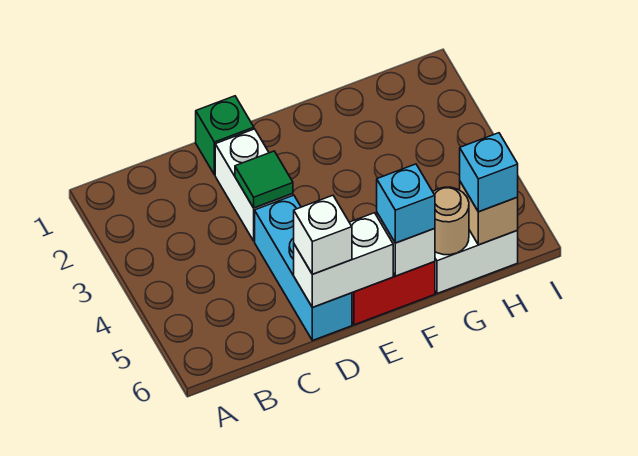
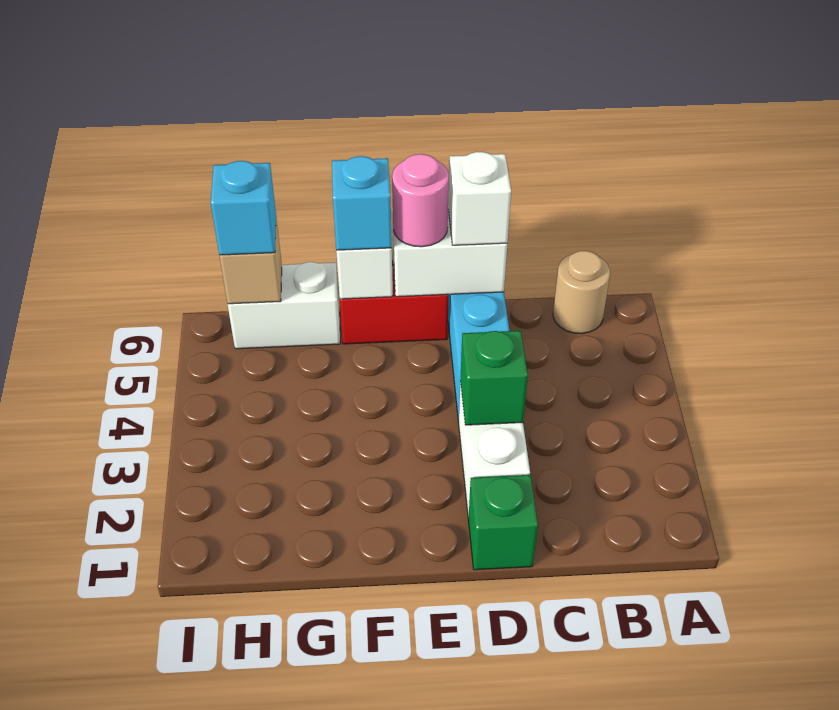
green tile D3 level 2 -> green brick D3 level 2
none -> pink round brick E6 level 3
tan round brick G6 level 2 -> tan round brick B6 level 1

